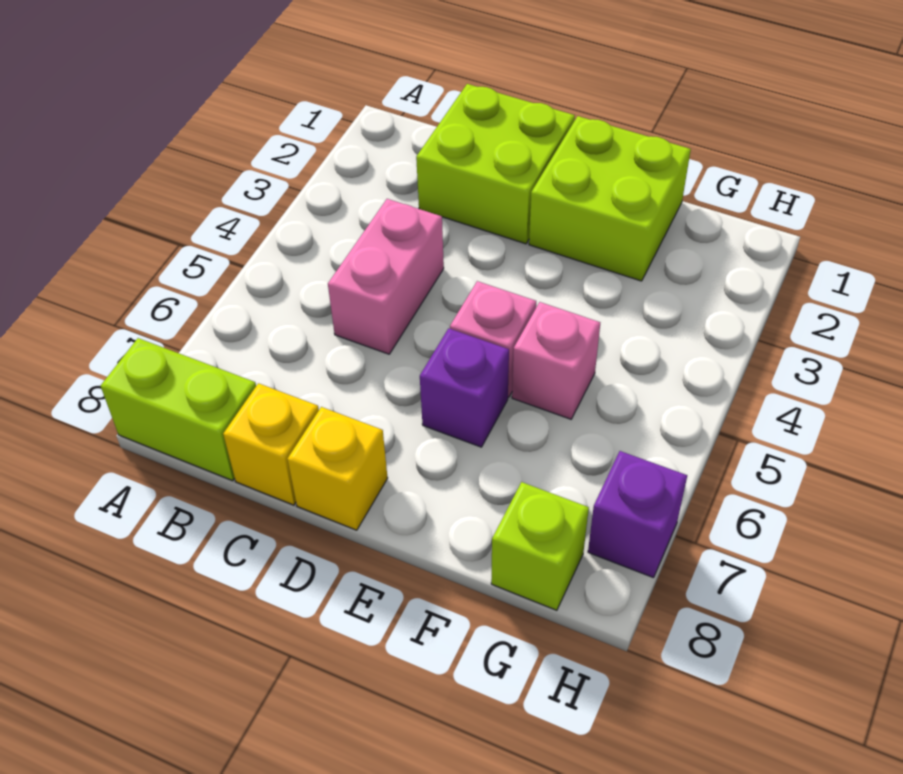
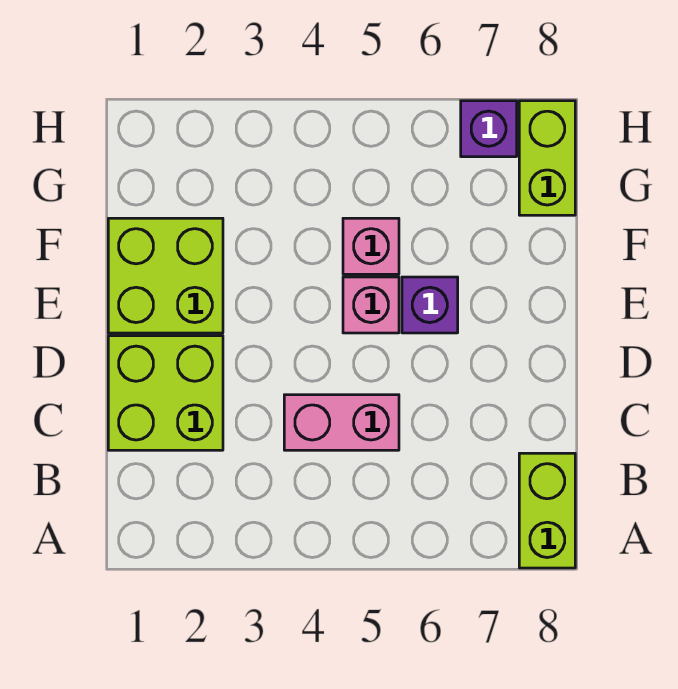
yellow brick C8 level 1 -> none
yellow brick D8 level 1 -> none
lime brick G8 level 1 -> lime brick G8:H8 level 1

